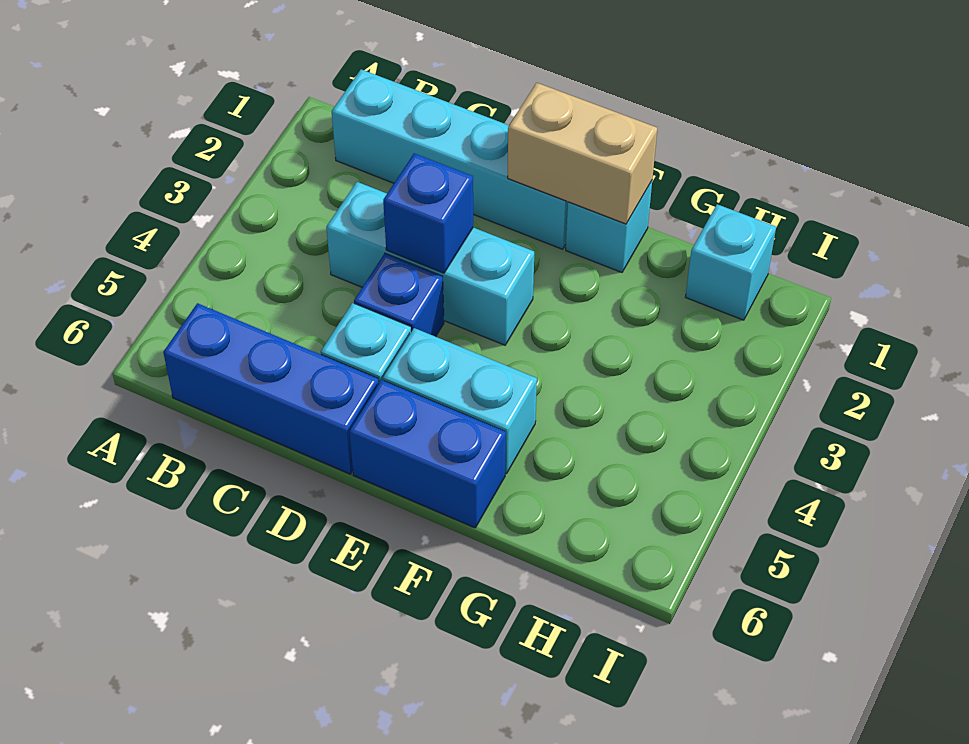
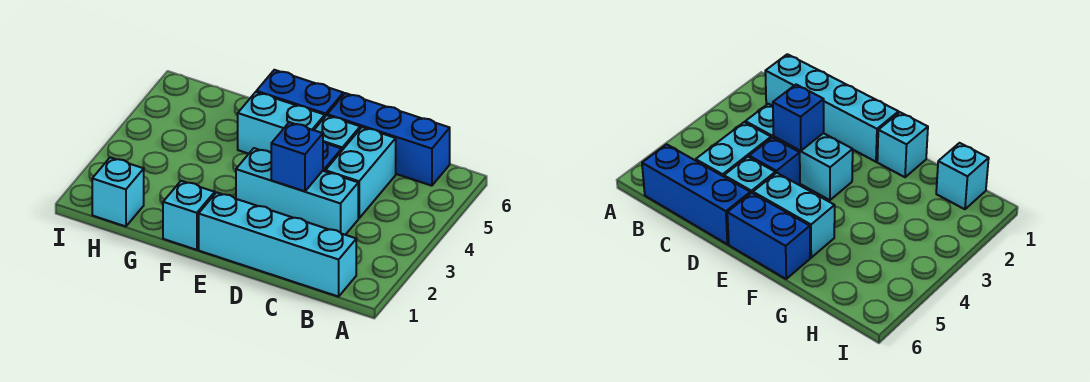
none -> cyan brick C4:C5 level 1
tan brick E1:F1 level 2 -> none

